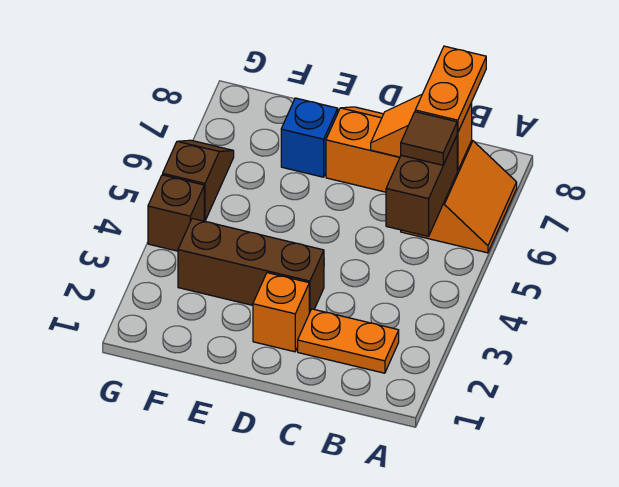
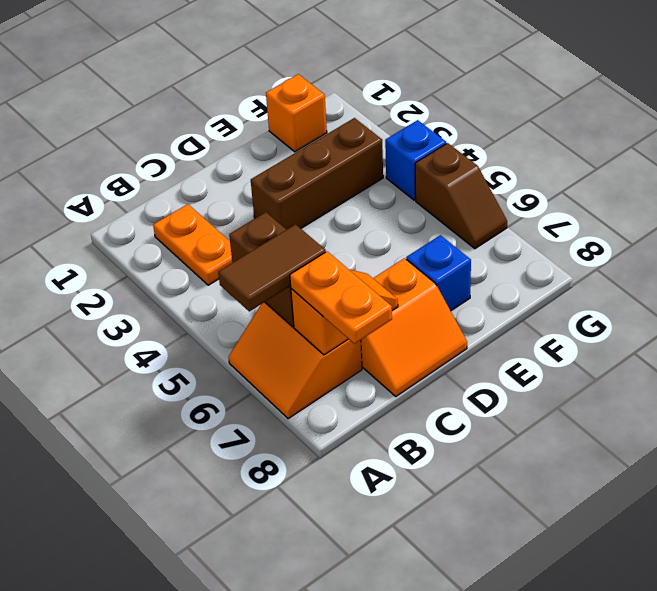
orange plate B2:C2 level 1 -> orange plate B2:B3 level 1
brown tile B6 level 3 -> brown tile A6:B6 level 3
orange brick D2 level 1 -> orange brick F1 level 1
brown brick G4 level 1 -> blue brick G4 level 1

